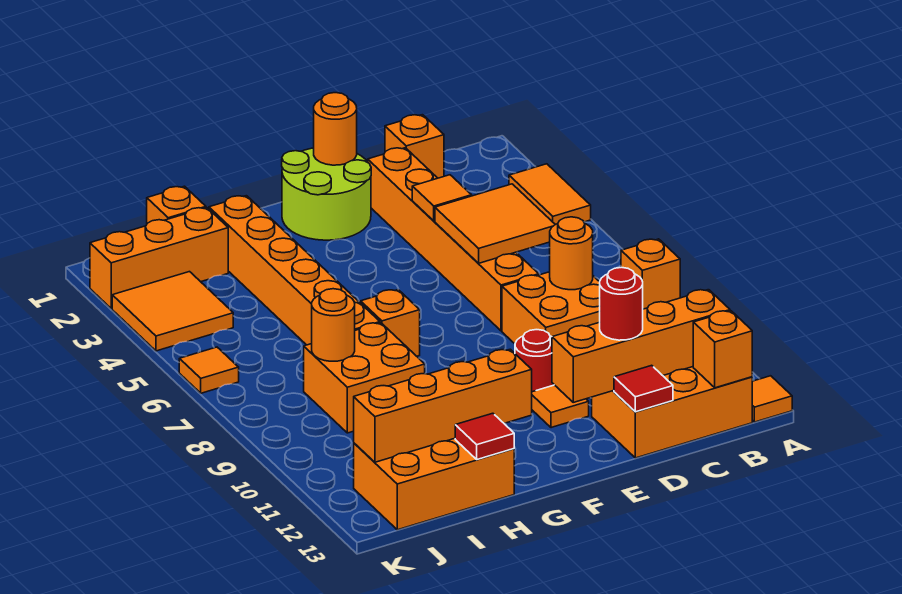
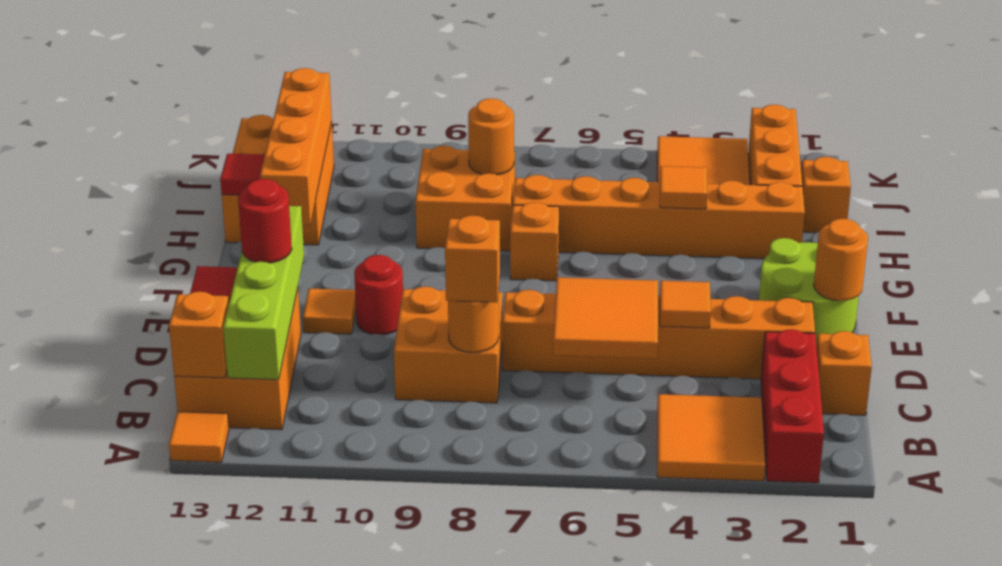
none -> red brick A2:C2 level 1
orange tile A3:A4 level 1 -> orange tile A3:B4 level 1
orange brick A8 level 1 -> orange brick C8 level 3
orange brick B12:E12 level 2 -> lime brick B12:E12 level 2
orange tile K6 level 1 -> orange tile H4 level 2

